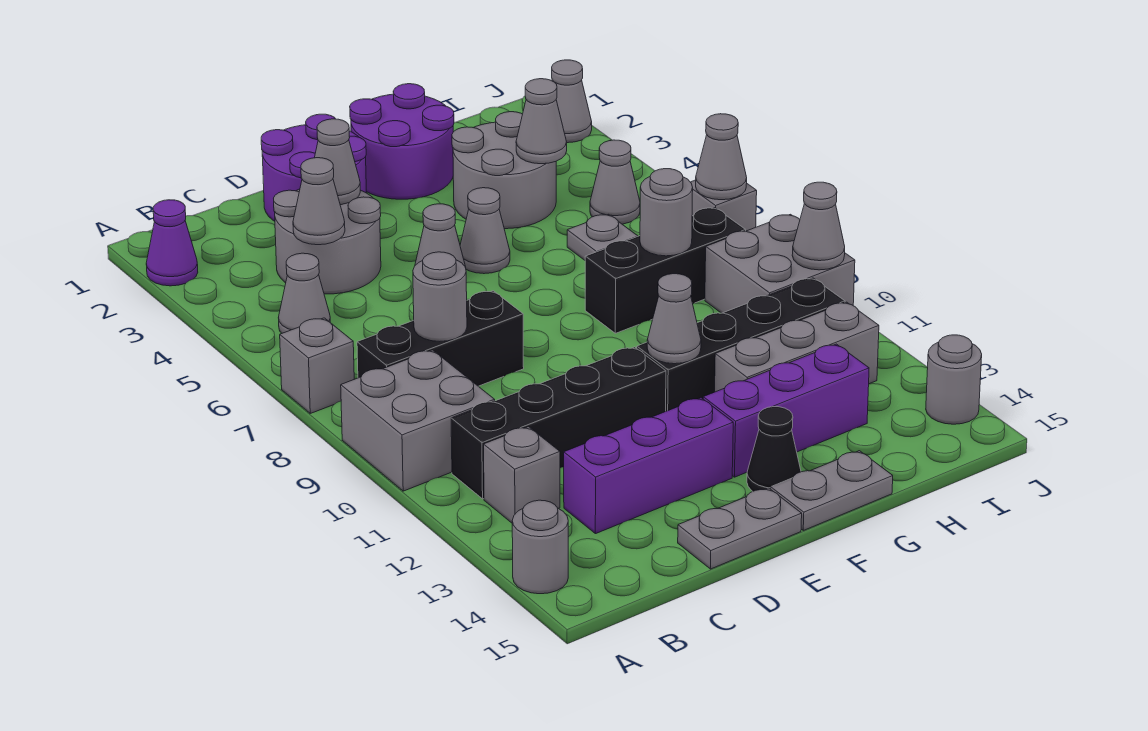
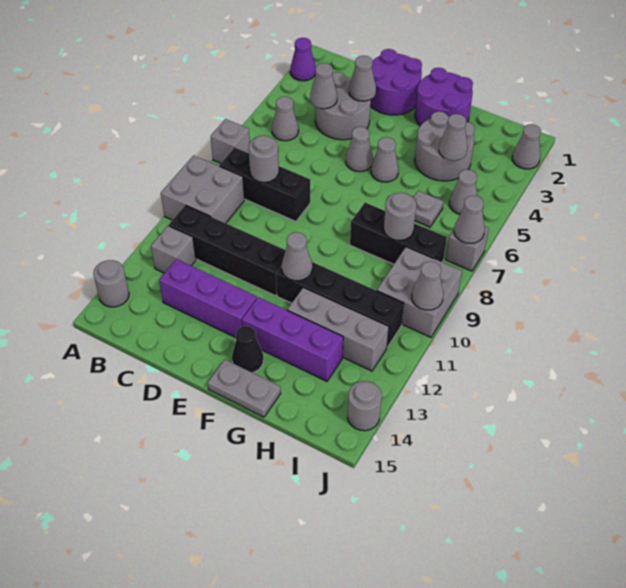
grey plate D15:E15 level 1 -> none

